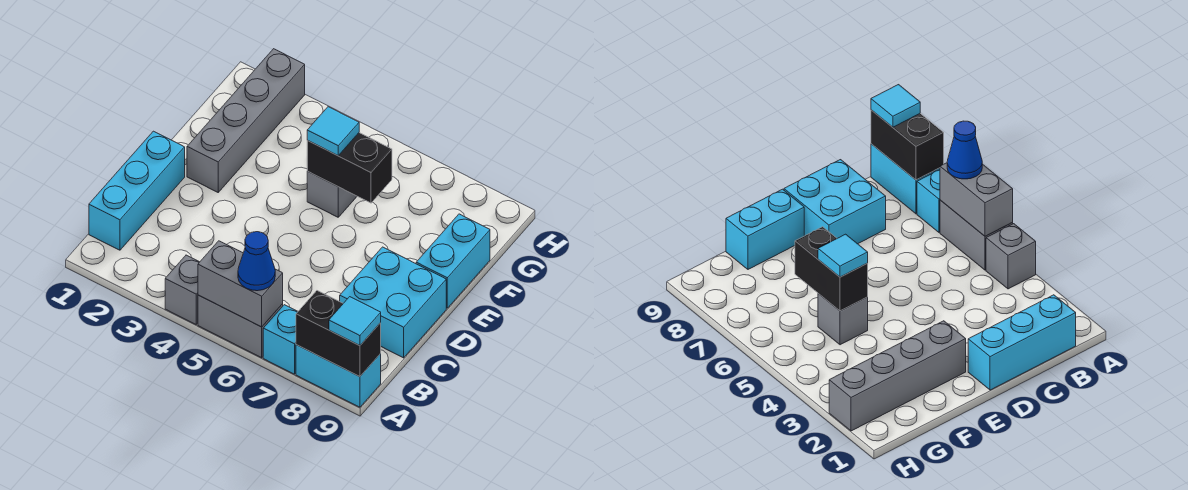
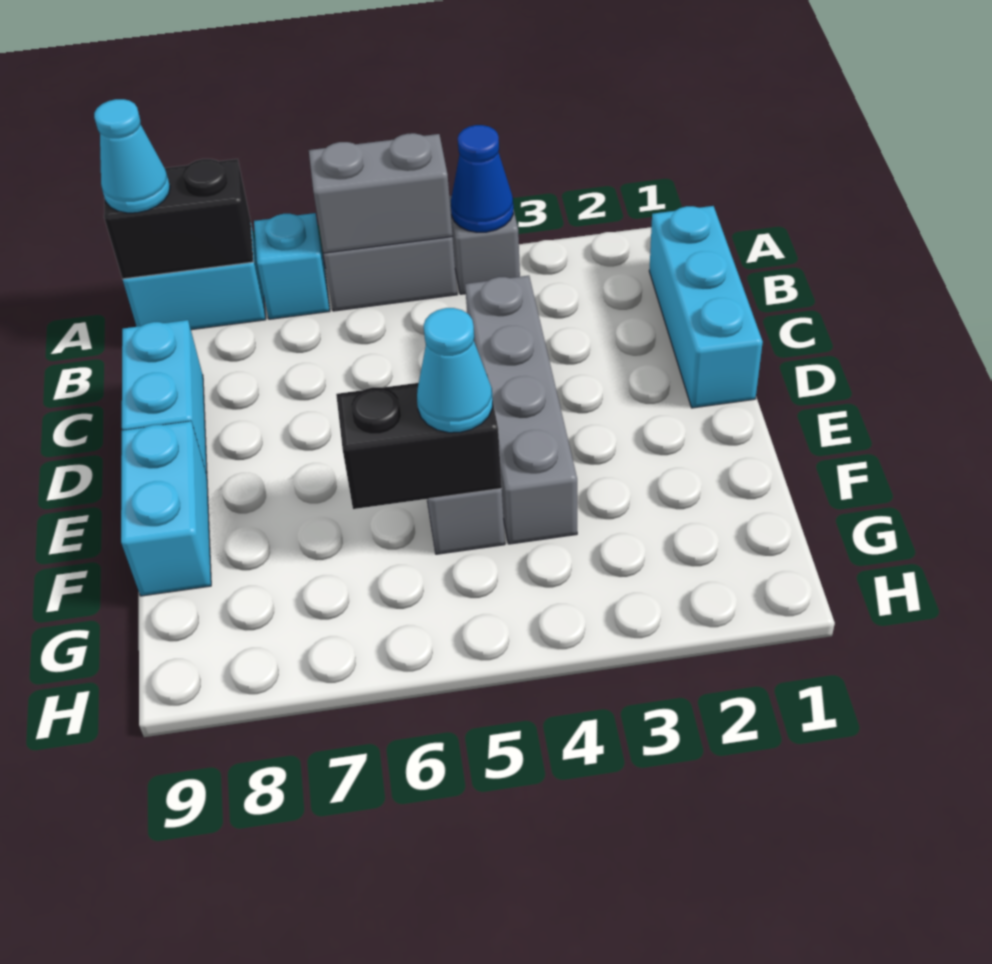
blue cone A6 level 3 -> blue cone A4 level 2
cyan tile A9 level 3 -> cyan cone A9 level 3
cyan brick C8:D9 level 1 -> cyan brick C9:D9 level 1
grey brick E2:H2 level 1 -> grey brick C4:F4 level 1
cyan tile F5 level 3 -> cyan cone F5 level 3

